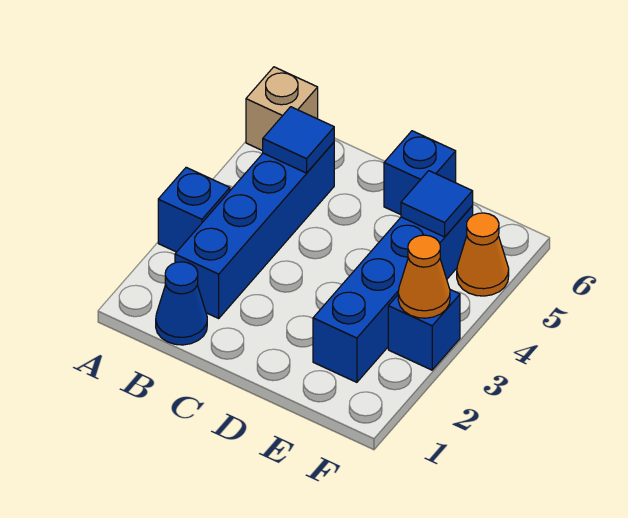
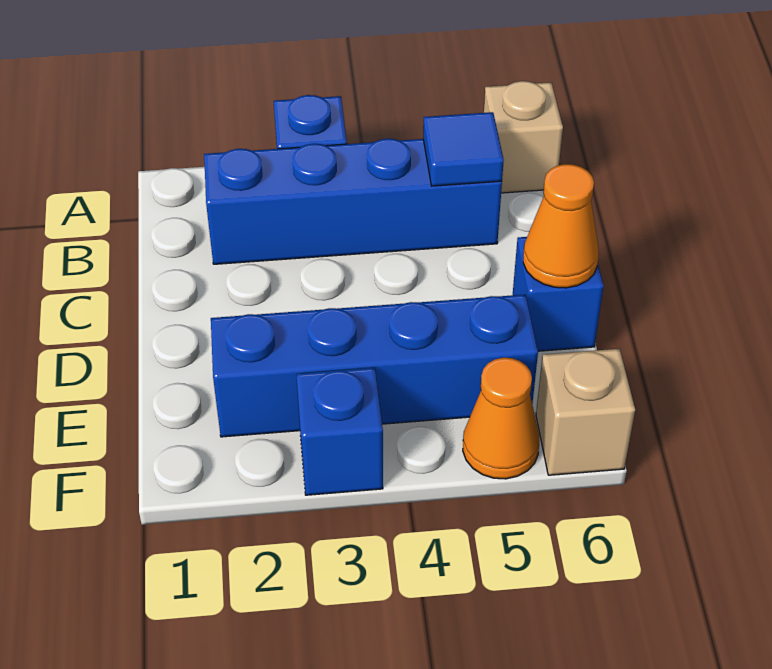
blue cone B1 level 1 -> none
blue tile E5 level 2 -> none
orange cone F3 level 2 -> orange cone D6 level 2
none -> tan brick F6 level 1

